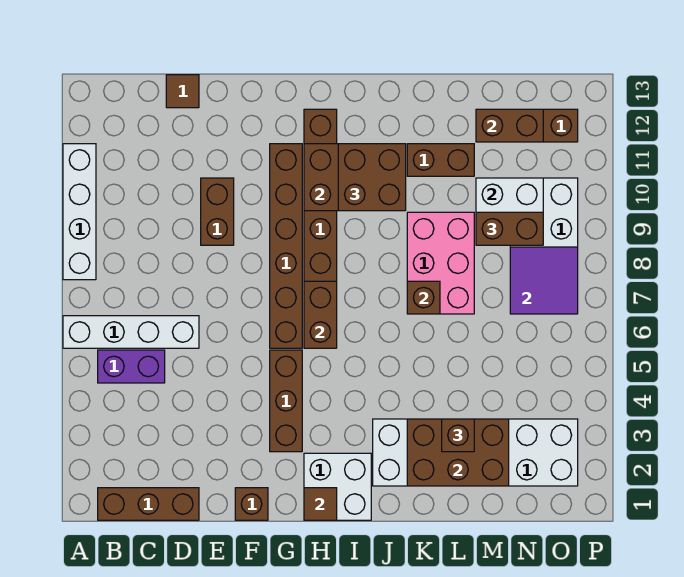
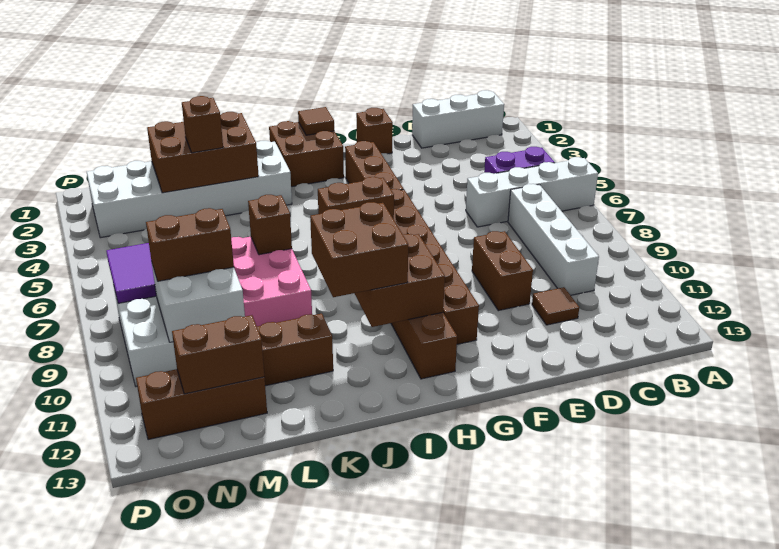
white brick A8:A11 level 1 -> white brick C7:C10 level 1
brown brick B1:D1 level 1 -> white brick B1:D1 level 1
brown tile D13 level 1 -> brown tile D11 level 1
white brick H1:I2 level 1 -> brown brick H1:I2 level 1
brown brick H6:H7 level 2 -> brown brick H7:I7 level 2

